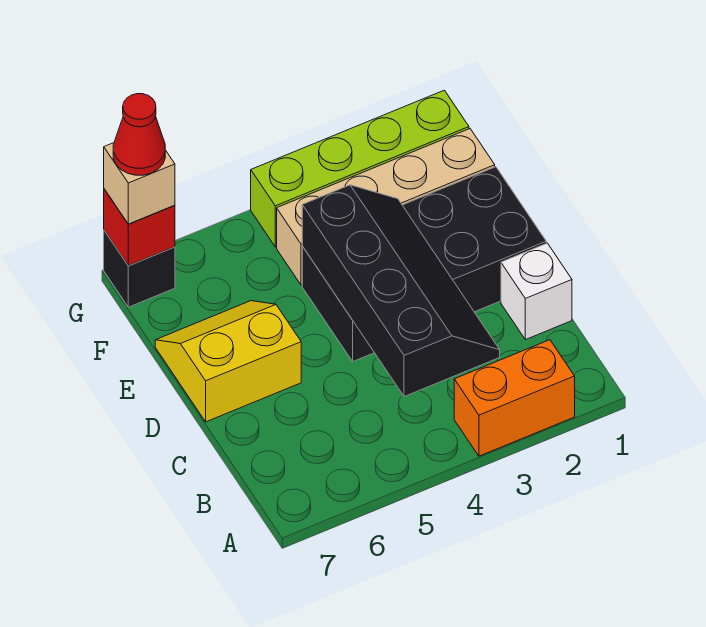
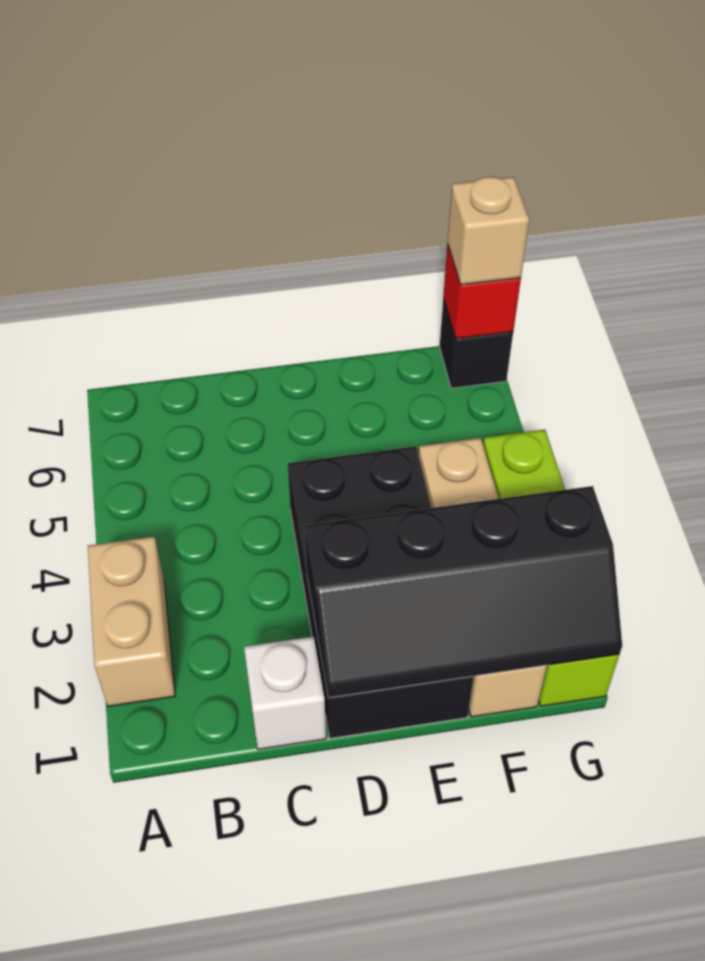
orange brick A2:A3 level 1 -> tan brick A2:A3 level 1
black slope B3:E4 level 2 top 4 -> black slope D1:G2 level 2 top 2
yellow slope D6:E7 level 1 top D -> none
red cone G7 level 4 -> none

